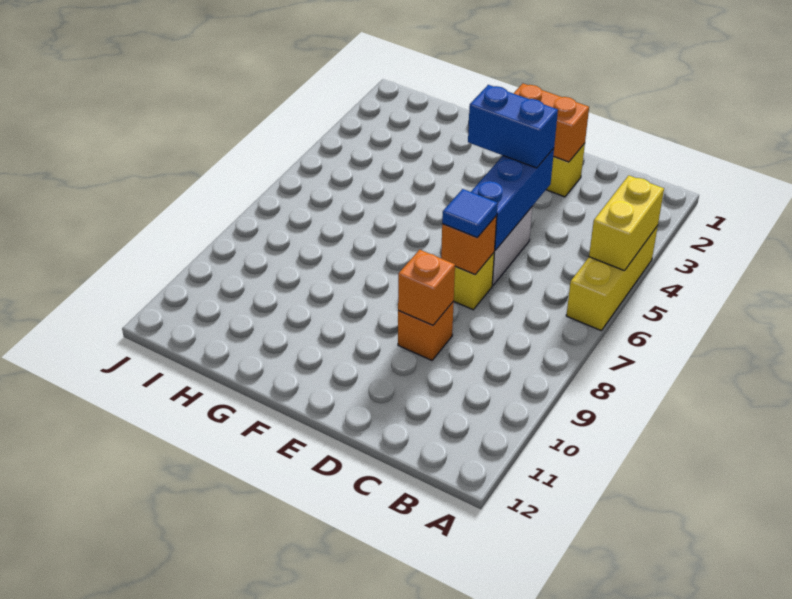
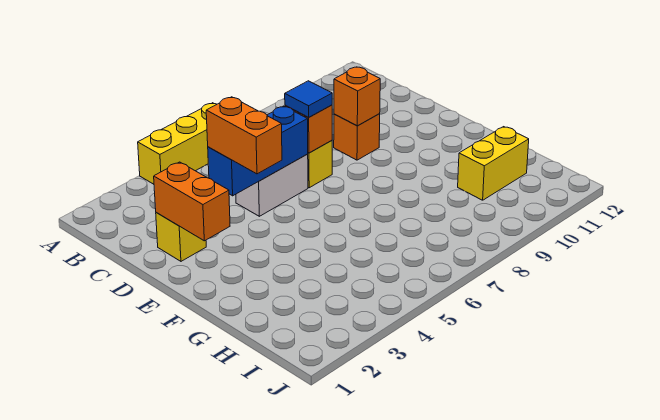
yellow brick A4:A5 level 2 -> yellow brick H10:H11 level 1
blue brick D4:E4 level 3 -> orange brick D4:E4 level 3

